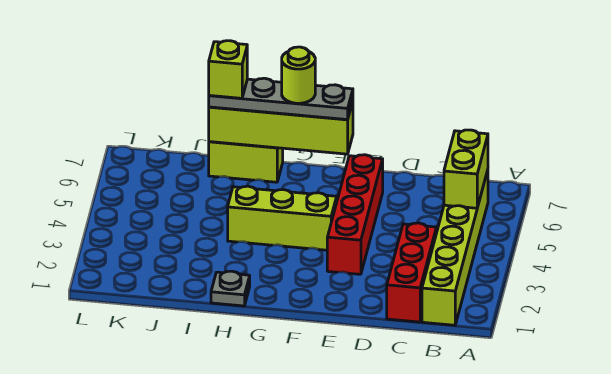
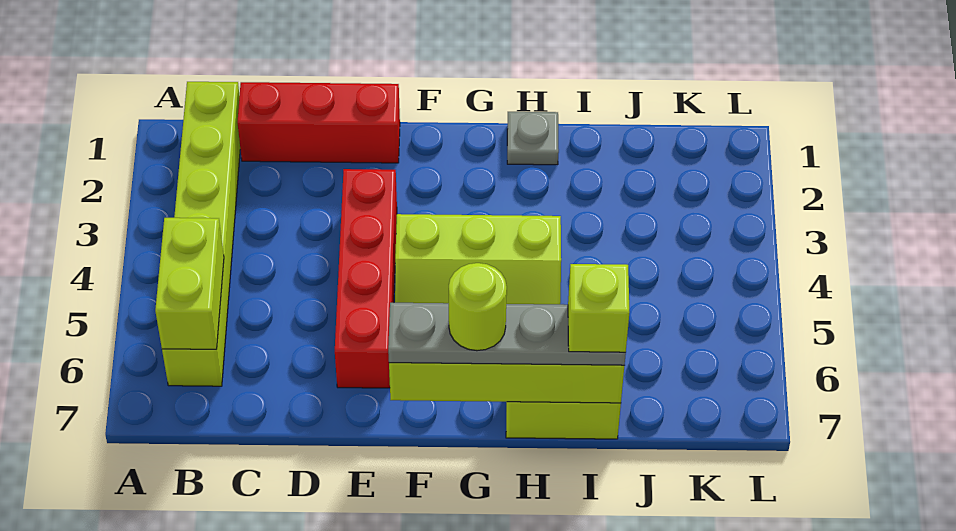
red brick C1:C3 level 1 -> red brick C1:E1 level 1

